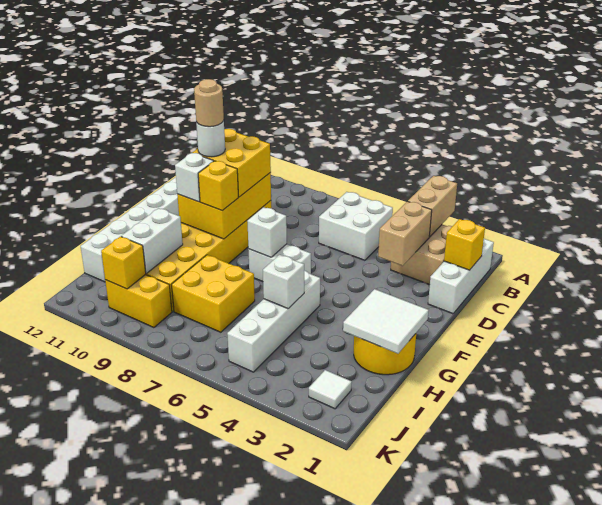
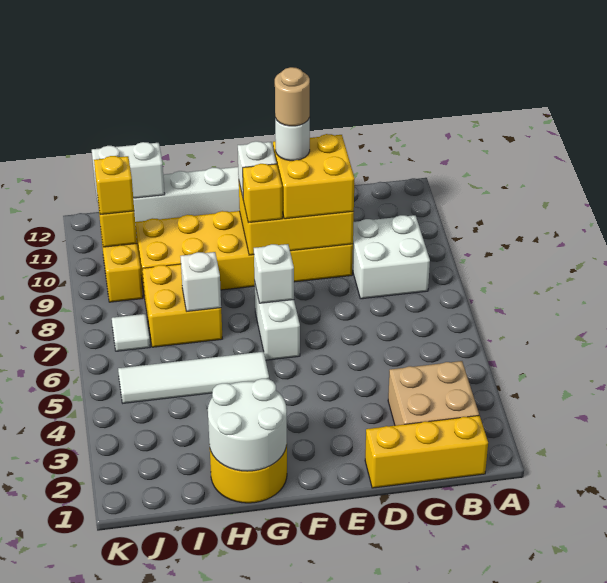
tan brick A3:B3 level 2 -> none
white brick B1:D1 level 1 -> yellow brick B1:D1 level 1
white brick B5:C6 level 1 -> white brick B8:C9 level 1
yellow brick C1 level 2 -> yellow brick J10 level 3
tan brick C3:D3 level 2 -> none
white tile G1:H2 level 2 -> white round brick G1:H2 level 2
white brick G5:J5 level 1 -> white tile G5:J5 level 1
white brick H5 level 2 -> white brick H7 level 2
white brick H10:I10 level 2 -> white brick I12:J12 level 2
white tile J2 level 1 -> white tile J7 level 1

